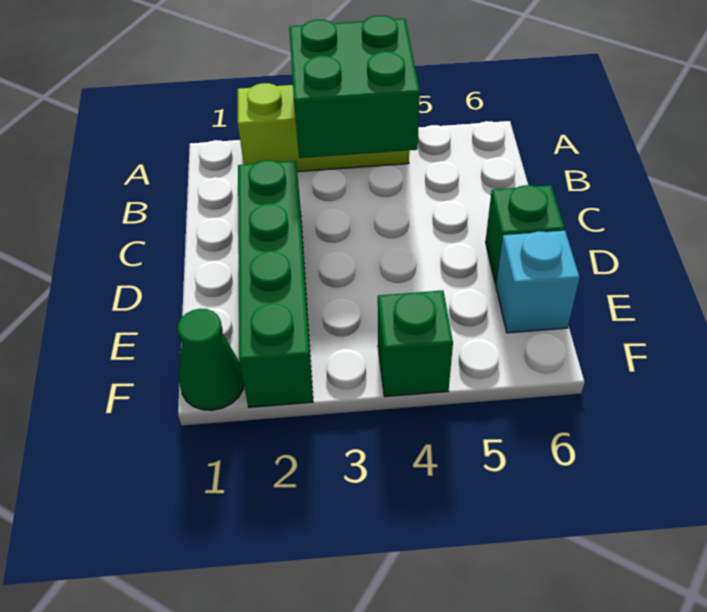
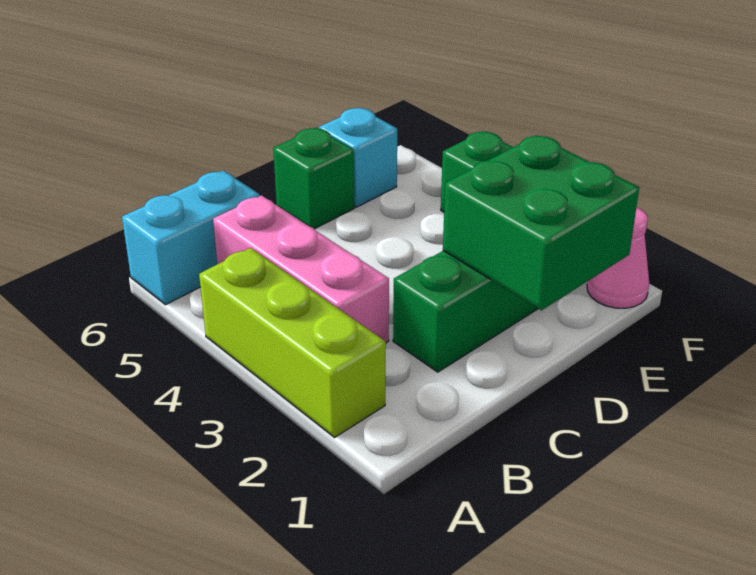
green brick A3:B4 level 2 -> green brick D1:E2 level 2
none -> cyan brick A6:B6 level 1
none -> pink brick B3:B5 level 1
green cone F1 level 1 -> pink cone F1 level 1

